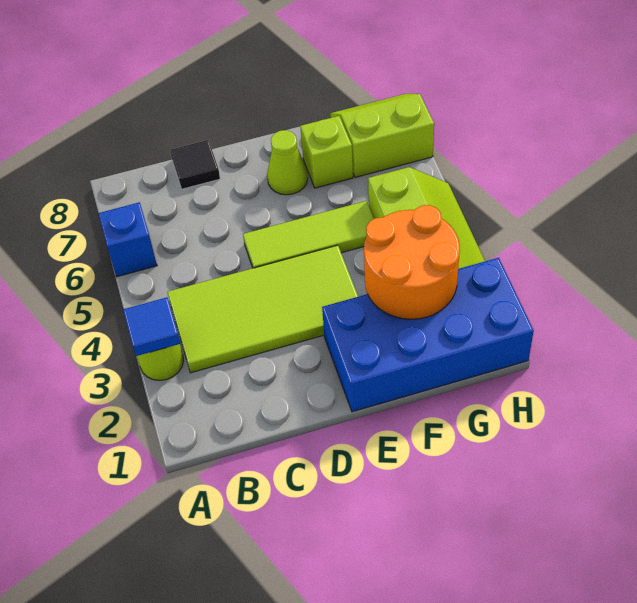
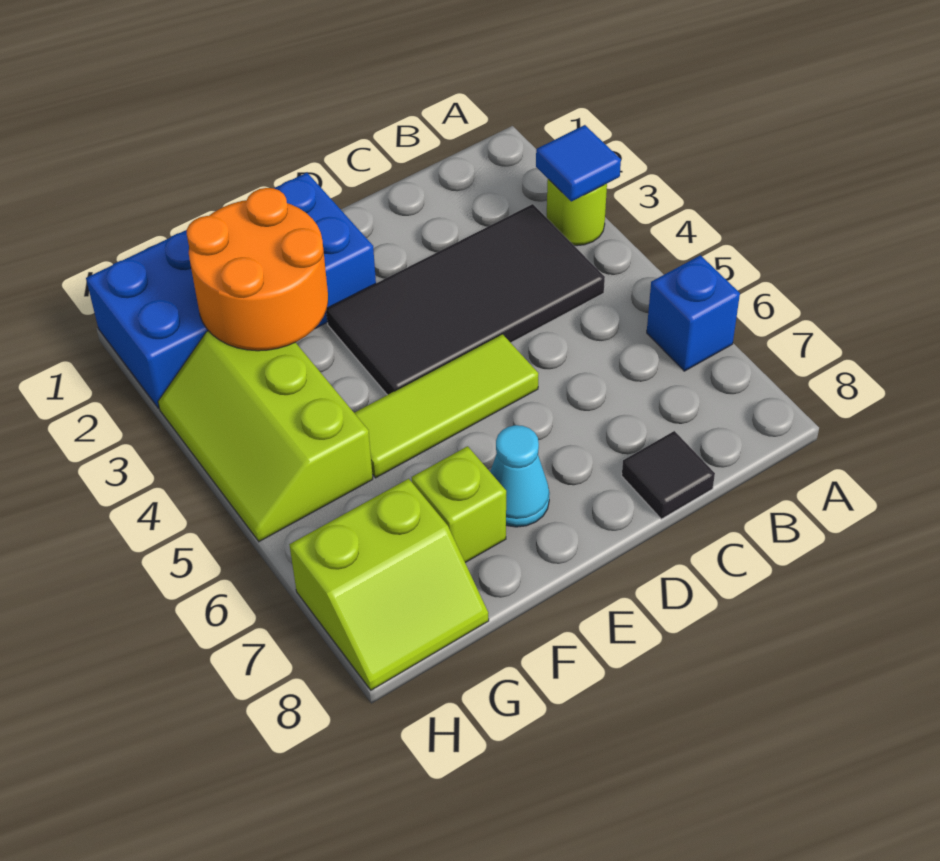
lime tile B3:E4 level 1 -> black tile B3:E4 level 1
lime cone E7 level 1 -> cyan cone E7 level 1

